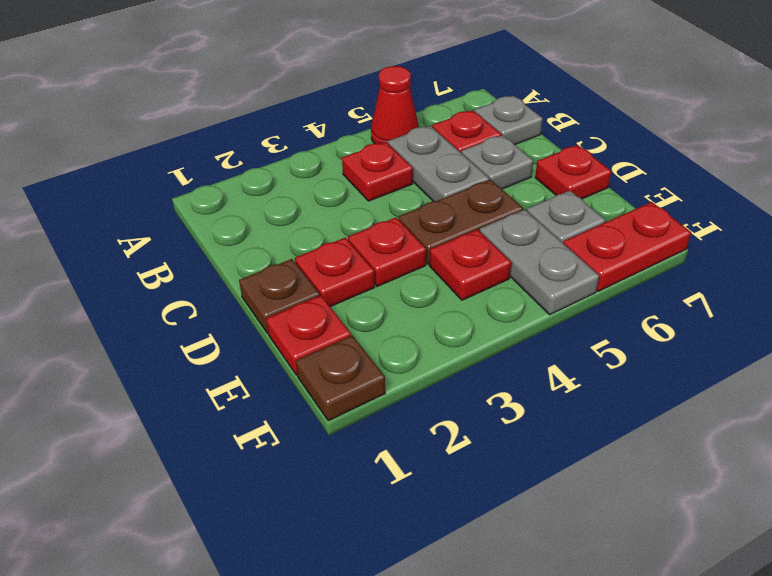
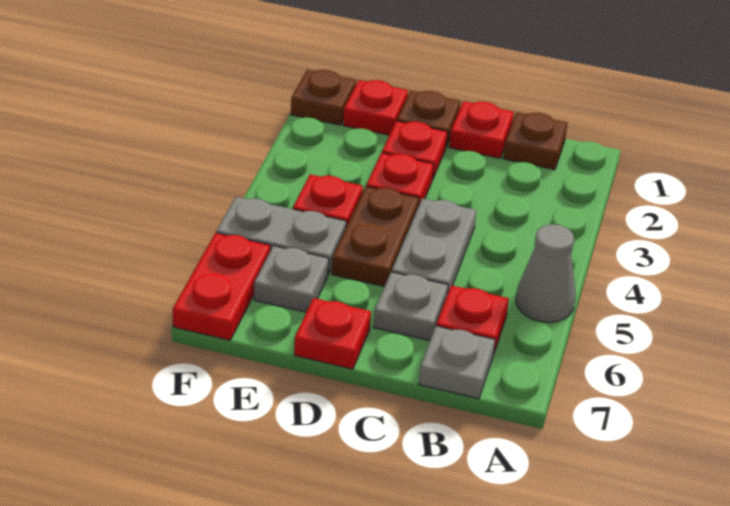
red cone A5 level 1 -> grey cone A5 level 1
none -> brown plate B1 level 1
red plate B4 level 1 -> red plate C1 level 1
grey plate B5:C5 level 1 -> grey plate C4:C5 level 1

